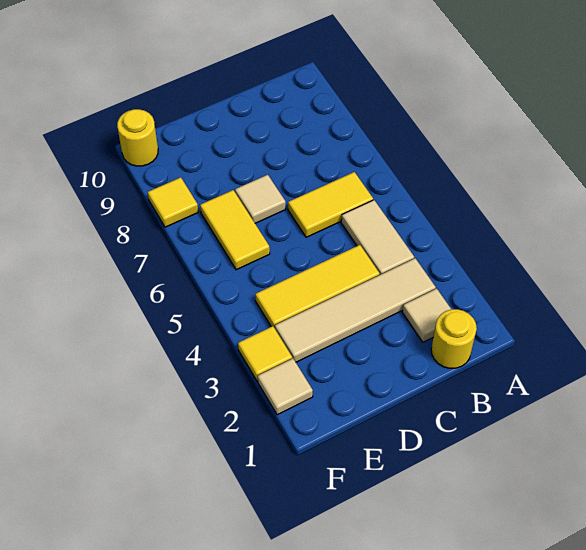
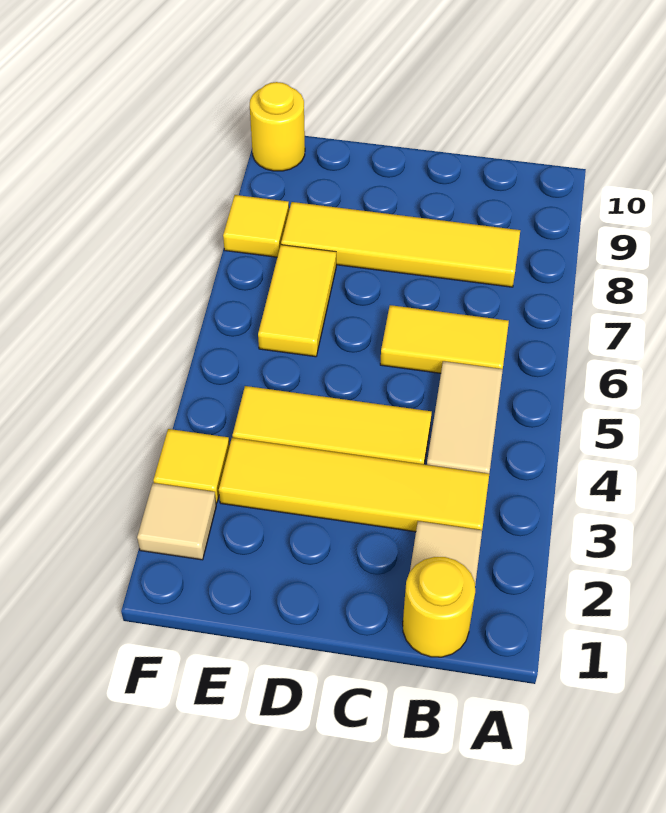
tan tile B3:E3 level 1 -> yellow tile B3:E3 level 1
none -> yellow tile B8:E8 level 1
tan tile D7 level 1 -> none

